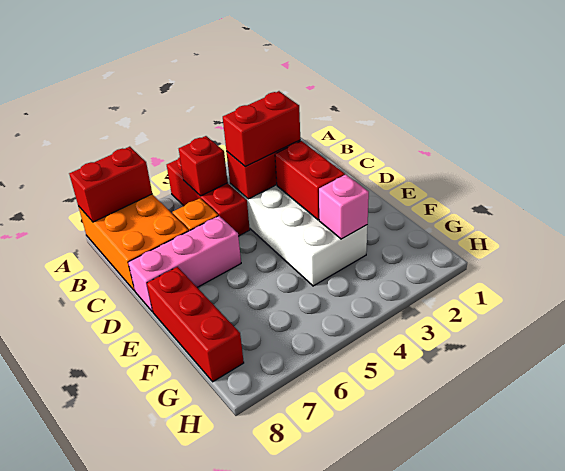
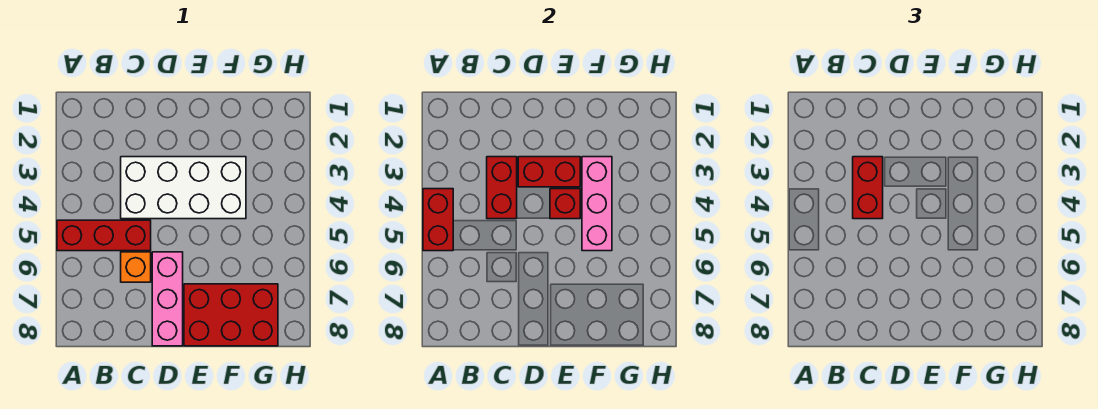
orange brick A7:C8 level 1 -> none
red brick A7:A8 level 2 -> red brick A4:A5 level 2
red brick B5 level 2 -> red brick E4 level 2
red brick E8:G8 level 1 -> red brick E7:G8 level 1
pink brick F3 level 2 -> pink brick F3:F5 level 2

